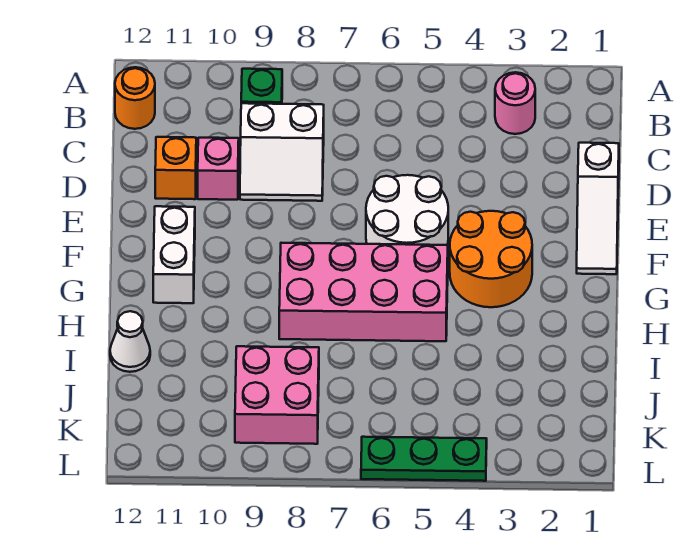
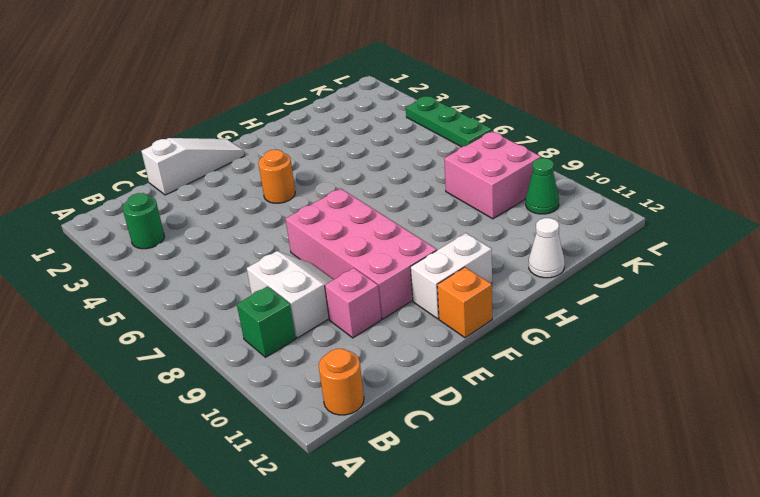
pink round brick B3 level 1 -> green round brick B3 level 1
orange brick D11 level 1 -> orange brick F12 level 1
white round brick E5:F6 level 1 -> none
orange round brick F3:G4 level 1 -> orange round brick F4 level 1
pink brick G5:H8 level 1 -> pink brick E7:F10 level 1
none -> green cone K10 level 1

